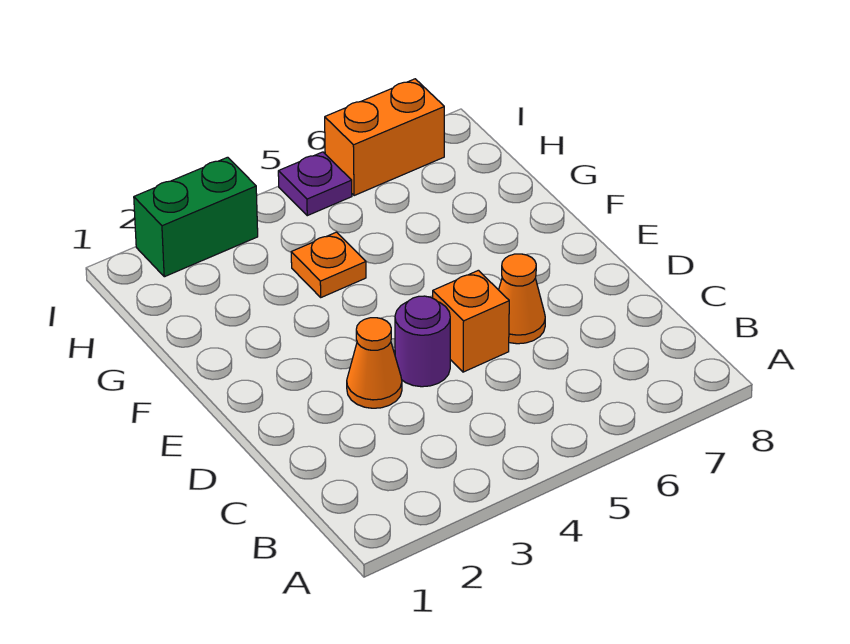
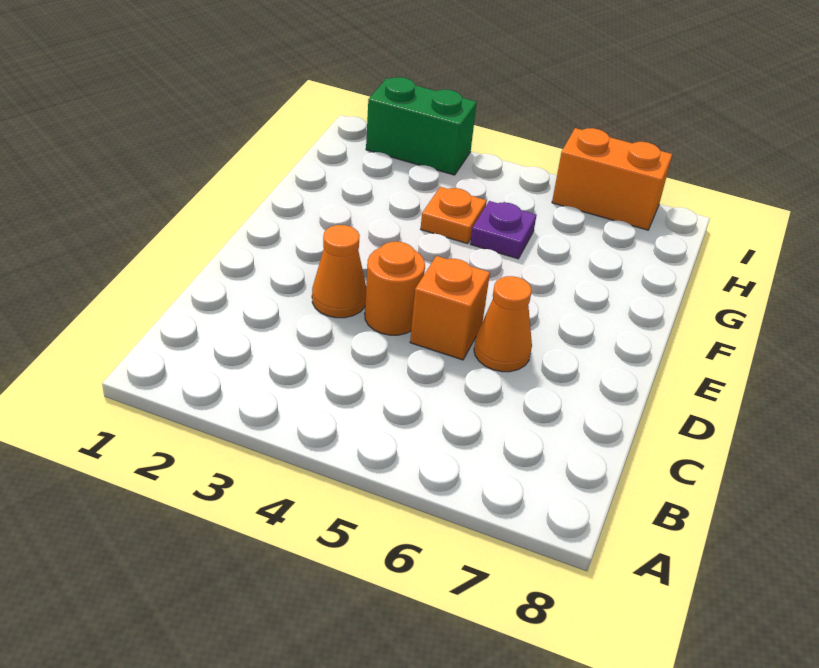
purple round brick D4 level 1 -> orange round brick D4 level 1
purple plate I5 level 1 -> purple plate G5 level 1

